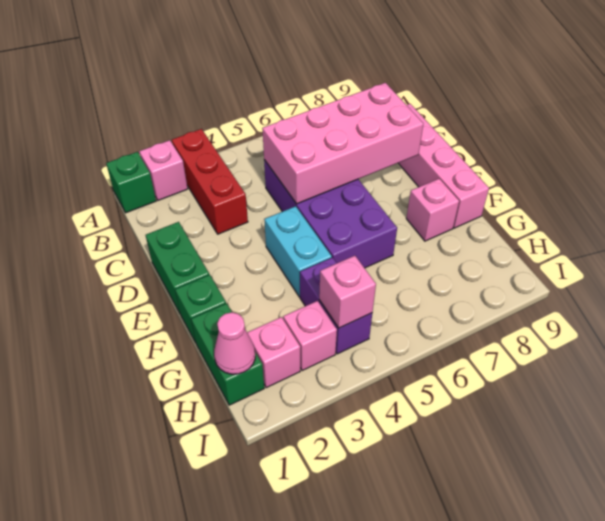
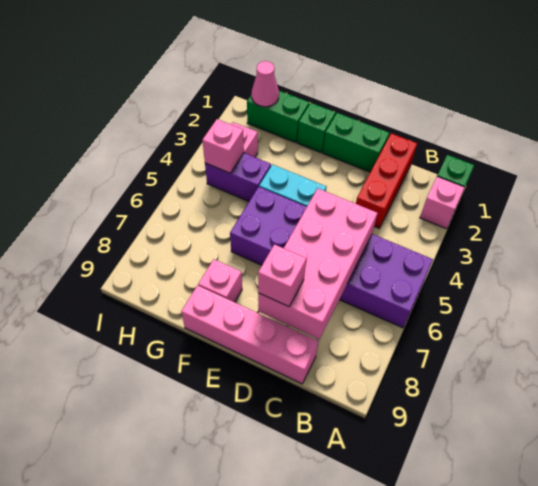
red brick A3:C3 level 1 -> red brick C1:C3 level 1
purple brick C5:F6 level 1 -> purple brick A5:F6 level 1
pink brick H2 level 1 -> pink brick D8 level 3

